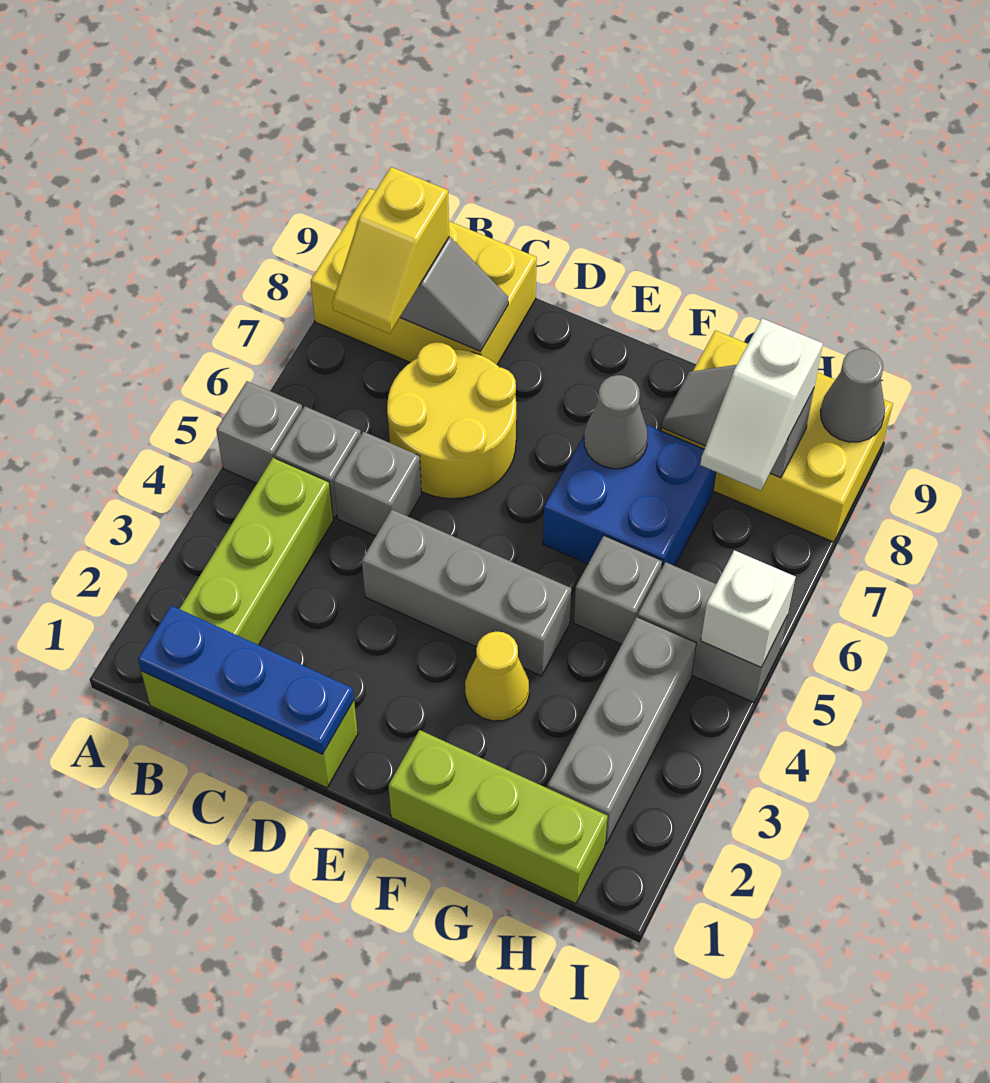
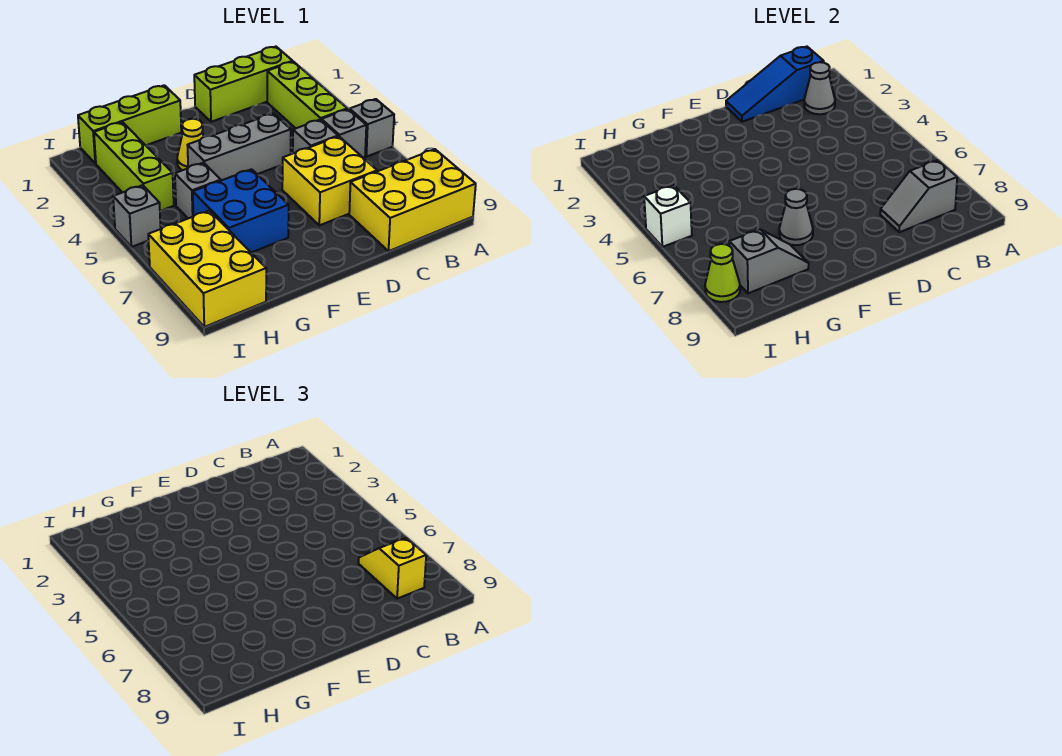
blue plate B1:D1 level 2 -> blue slope B1:D1 level 2 top B
yellow round brick C6:D7 level 1 -> yellow brick C6:D7 level 1
yellow brick G8:I9 level 1 -> yellow brick H7:I9 level 1
grey brick H2:H4 level 1 -> lime brick H2:H4 level 1
grey brick H5:I5 level 1 -> grey brick I5 level 1
white slope H7:H8 level 3 top 8 -> none
none -> lime cone I8 level 2
grey cone I9 level 2 -> grey cone B2 level 2

